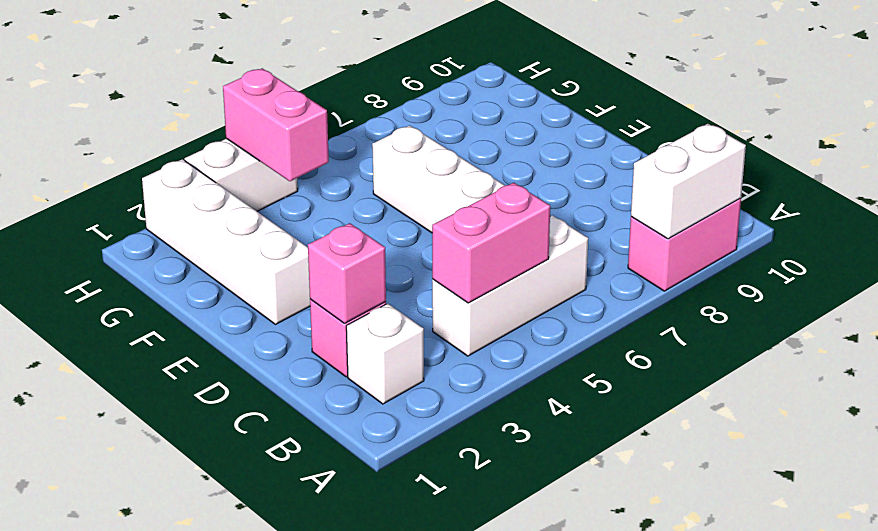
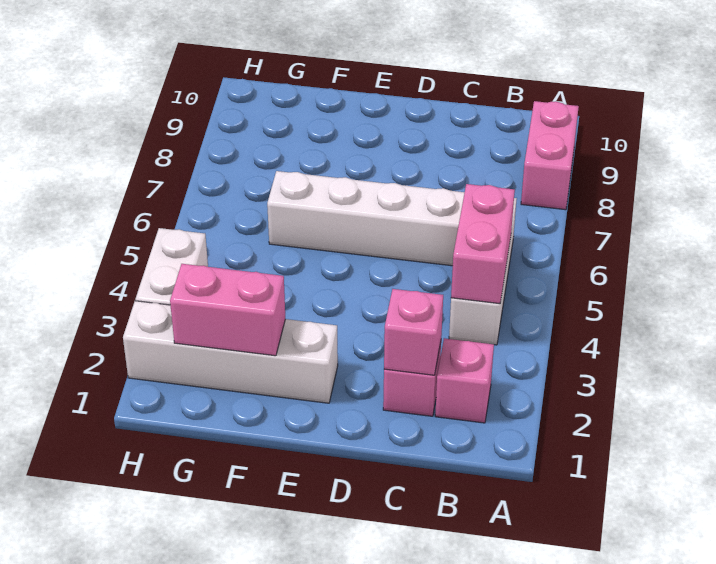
white brick A8:A9 level 2 -> none
white brick B2 level 1 -> pink brick B2 level 1
pink brick G4:H4 level 2 -> pink brick F2:G2 level 2

